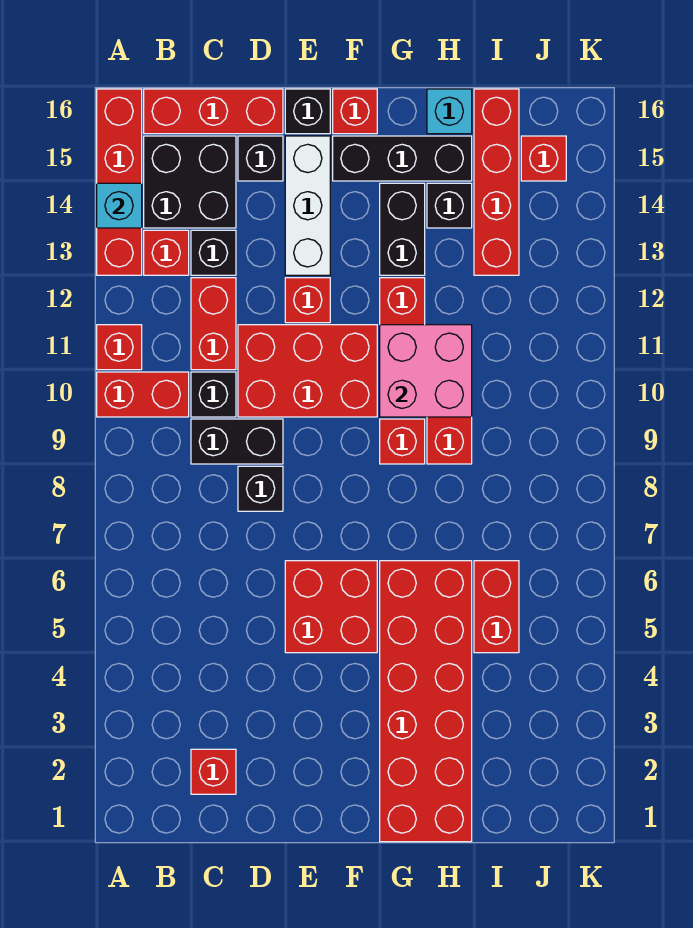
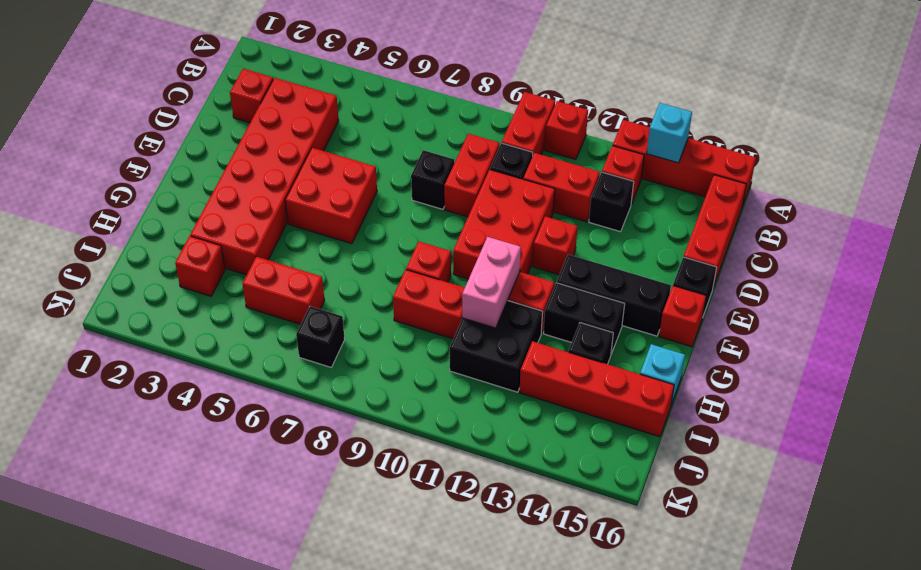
black brick B14:C15 level 1 -> black brick H11:I12 level 1
black brick C9:D9 level 1 -> red brick C9:D9 level 1
black brick D15 level 1 -> black brick J7 level 1
white brick E13:E15 level 1 -> none
black brick F15:H15 level 1 -> black brick F13:F15 level 1
red brick G1:H6 level 1 -> red brick C3:H4 level 1
pink brick G10:H11 level 2 -> pink brick G11:H11 level 2
red brick J15 level 1 -> red brick I3 level 1

